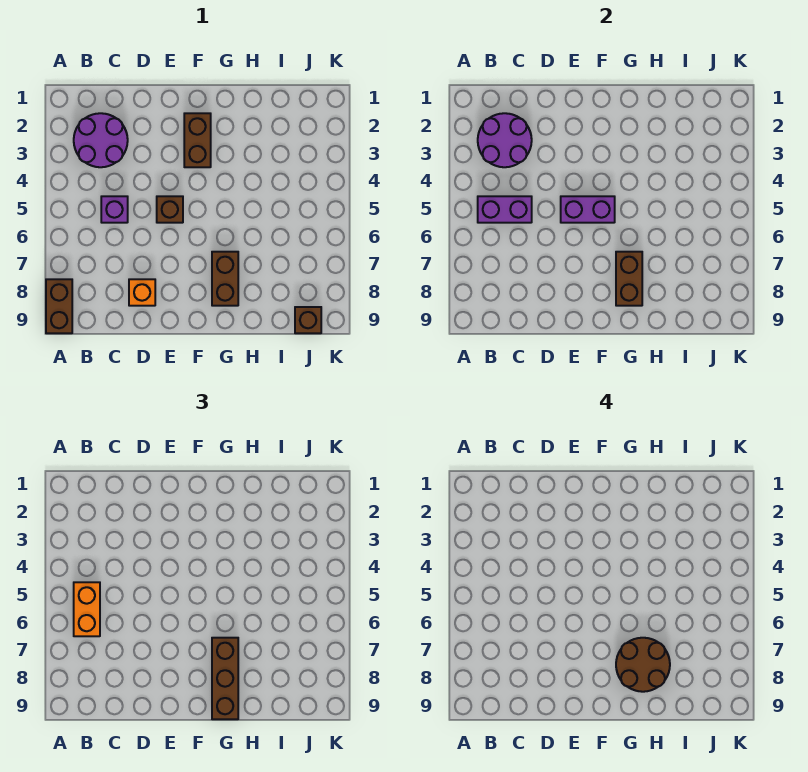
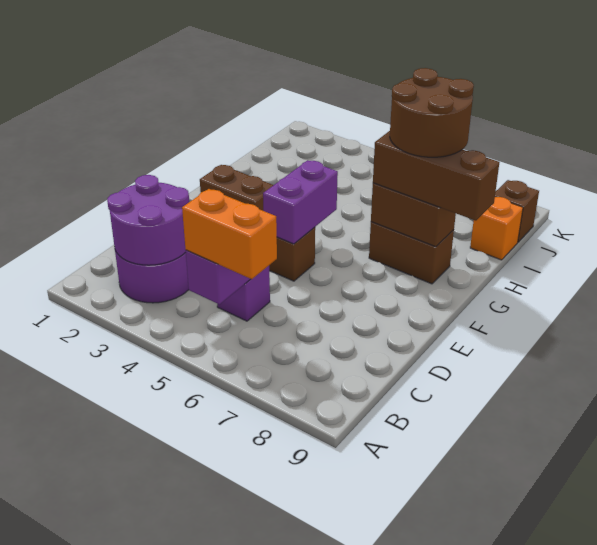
brown brick A8:A9 level 1 -> none
orange brick D8 level 1 -> orange brick I9 level 1

